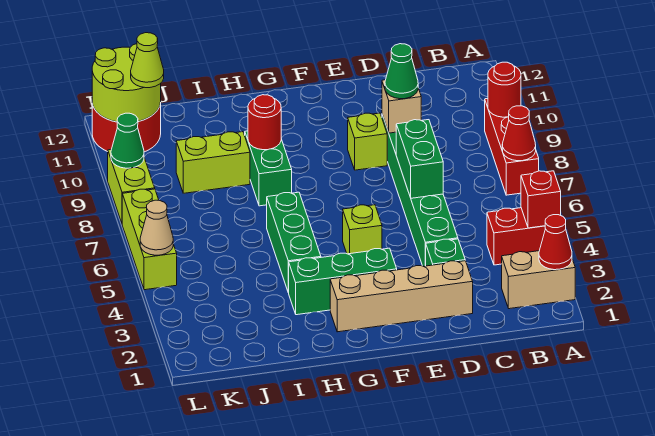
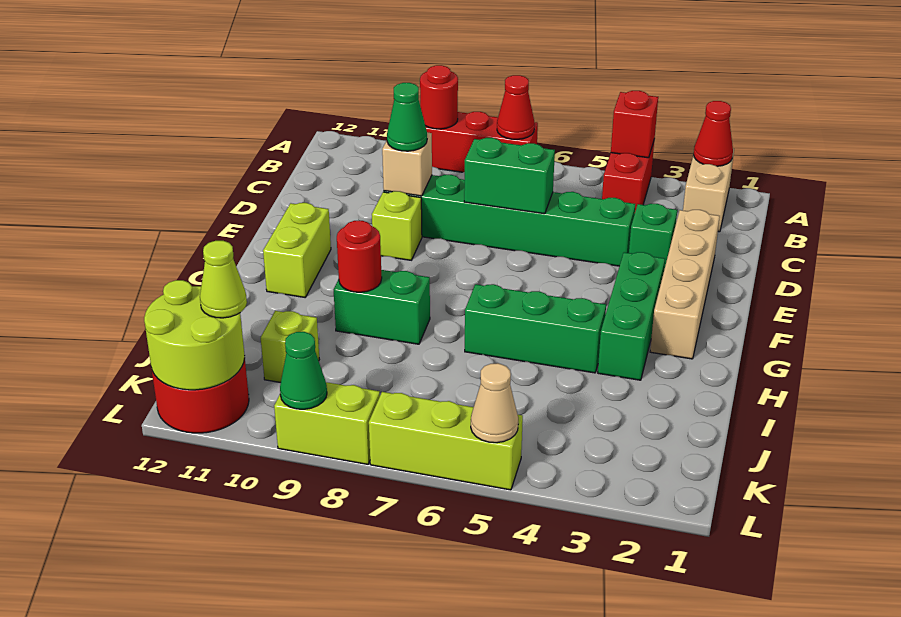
lime brick F5 level 1 -> lime brick J10 level 1
lime brick I9:J9 level 1 -> lime brick F11:G11 level 1

